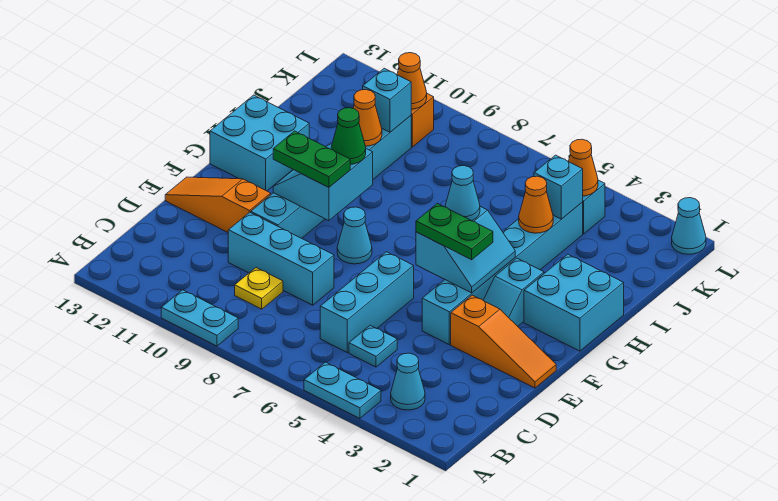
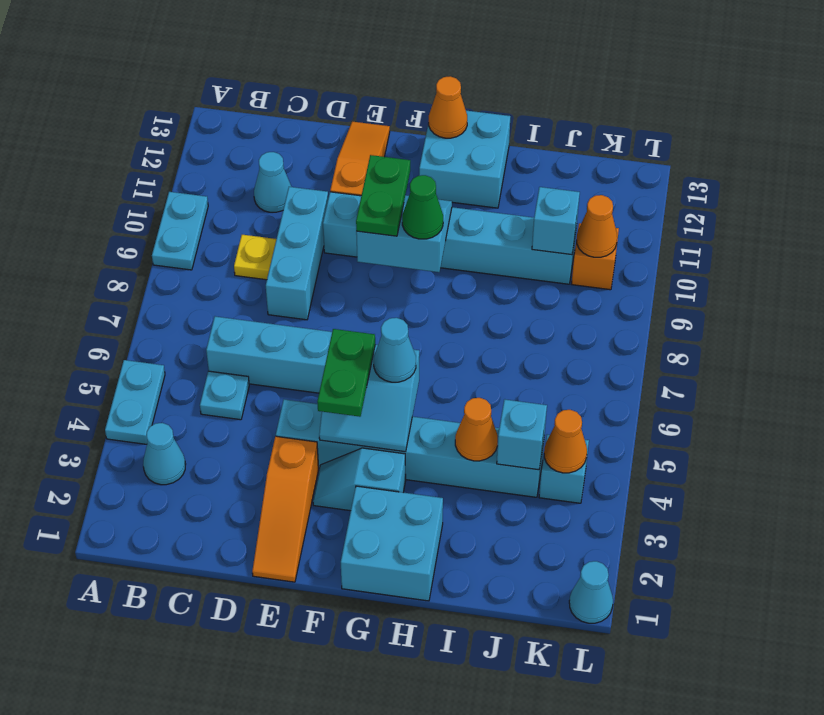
cyan cone F8 level 1 -> cyan cone C11 level 1
orange cone I10 level 2 -> orange cone G13 level 2

